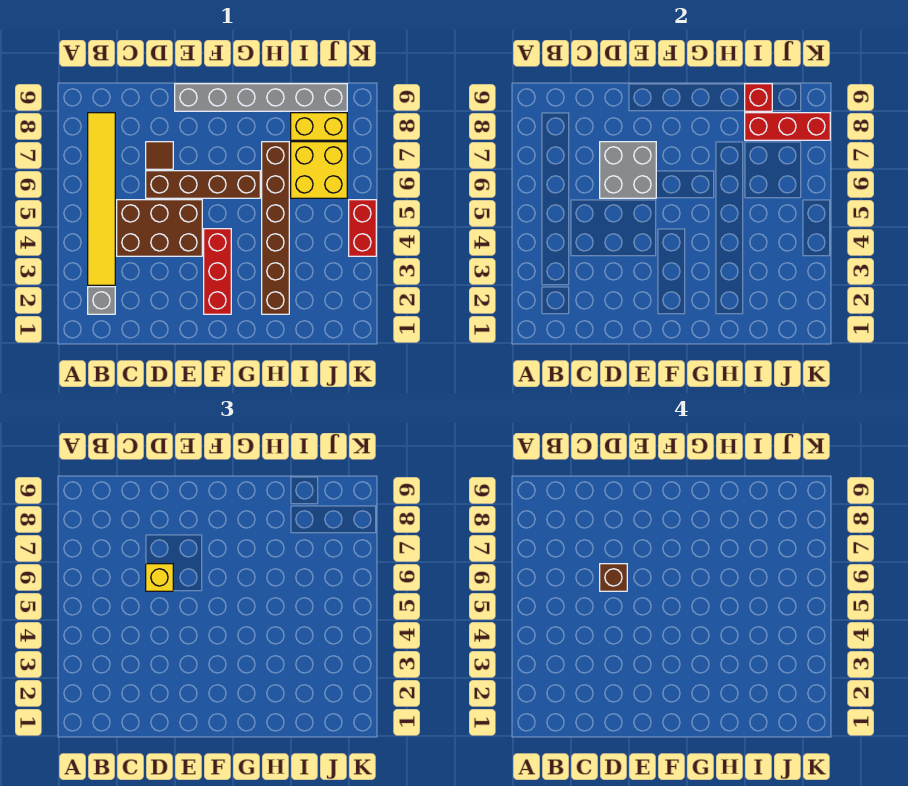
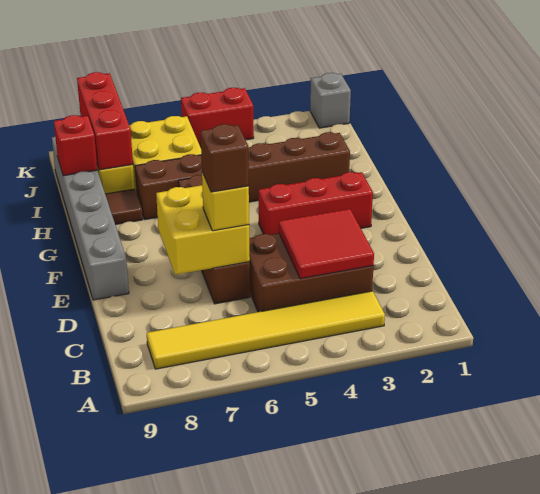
grey brick B2 level 1 -> grey brick K1 level 1
none -> red tile C3:D4 level 2
brown brick C4:E5 level 1 -> brown brick C3:D5 level 1
grey brick D6:E7 level 2 -> yellow brick D6:E7 level 2
brown tile D7 level 1 -> brown tile H8 level 1

